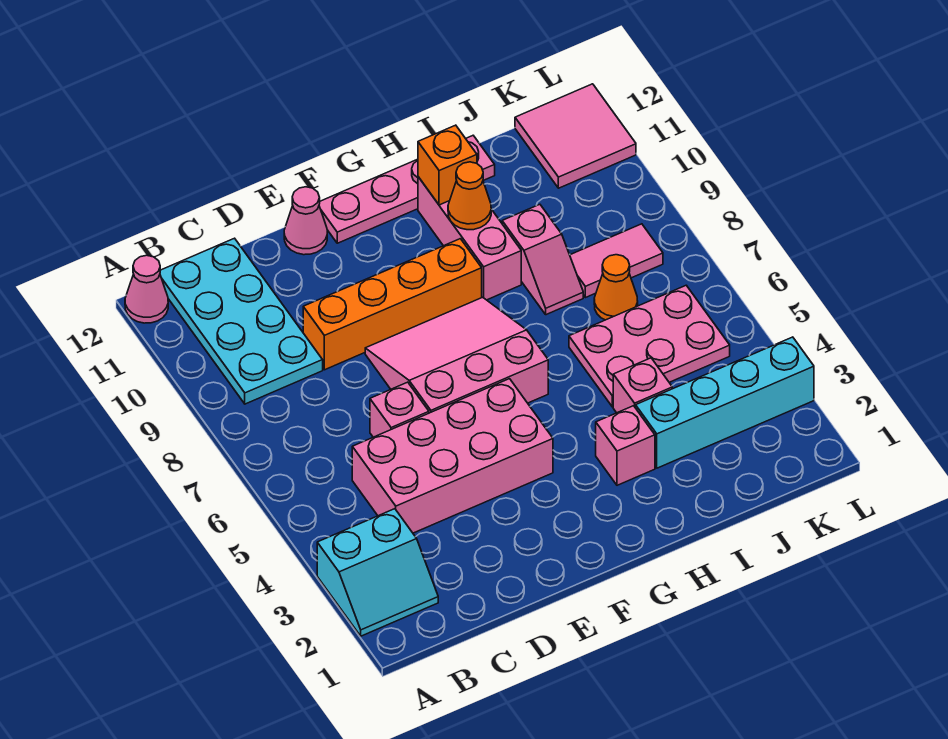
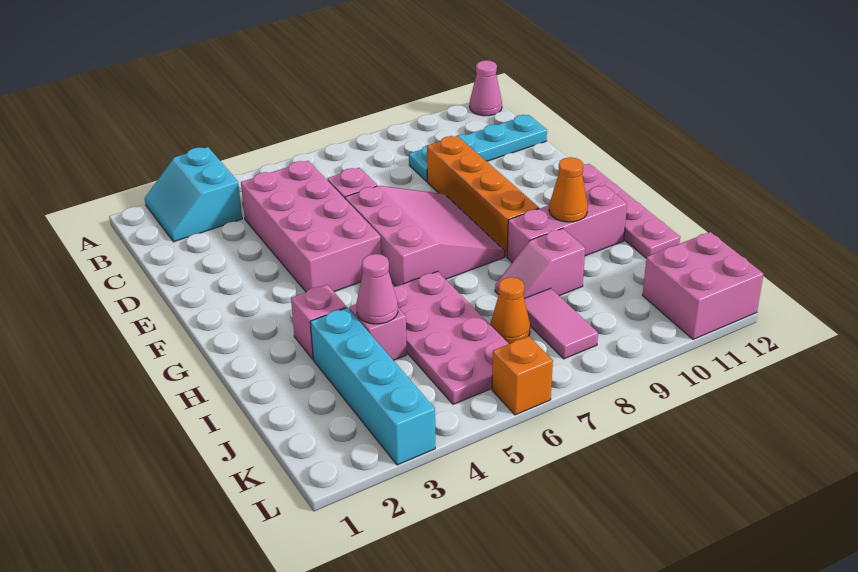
cyan plate B9:C12 level 1 -> cyan plate C9:C12 level 1
pink cone E12 level 1 -> pink cone I4 level 2
orange brick H11 level 2 -> orange brick L6 level 1
pink plate I5:K6 level 1 -> pink plate H5:K6 level 1
pink tile K11:L12 level 1 -> pink brick K11:L12 level 1

